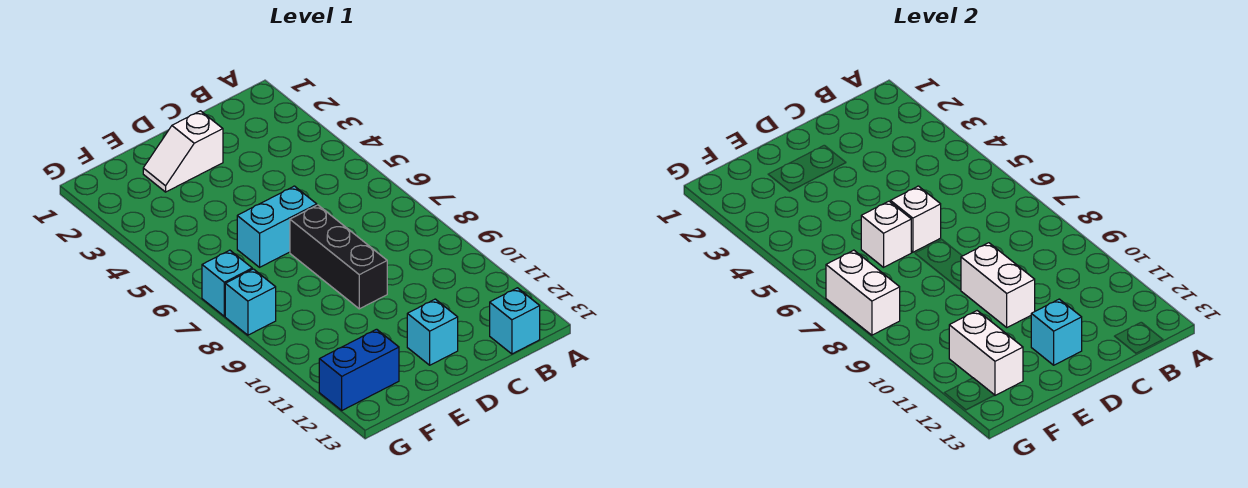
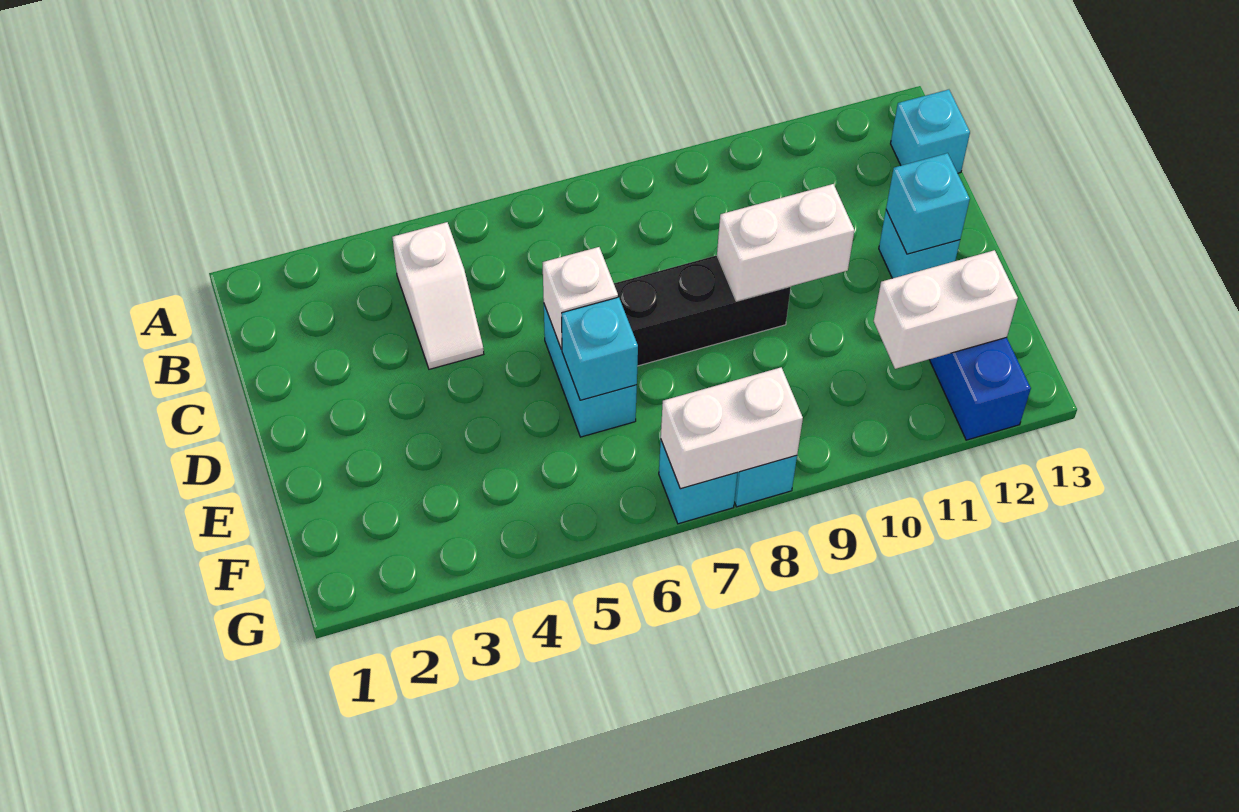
white slope D2:E2 level 1 top D -> white slope B4:C4 level 1 top B
white brick E6 level 2 -> cyan brick E6 level 2

